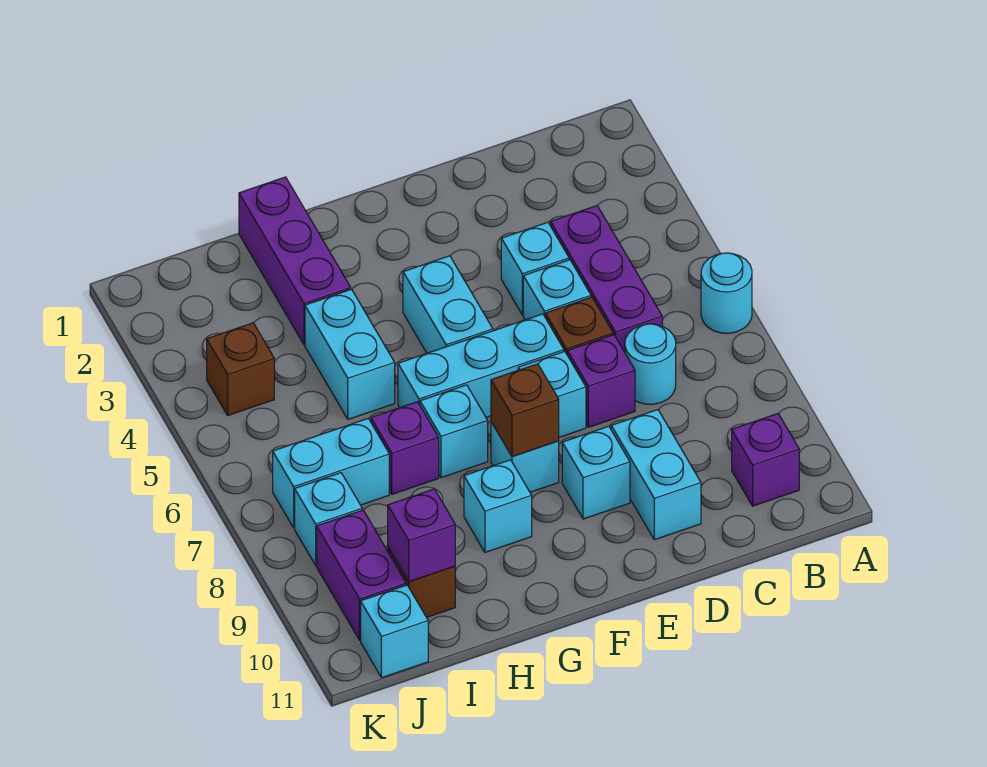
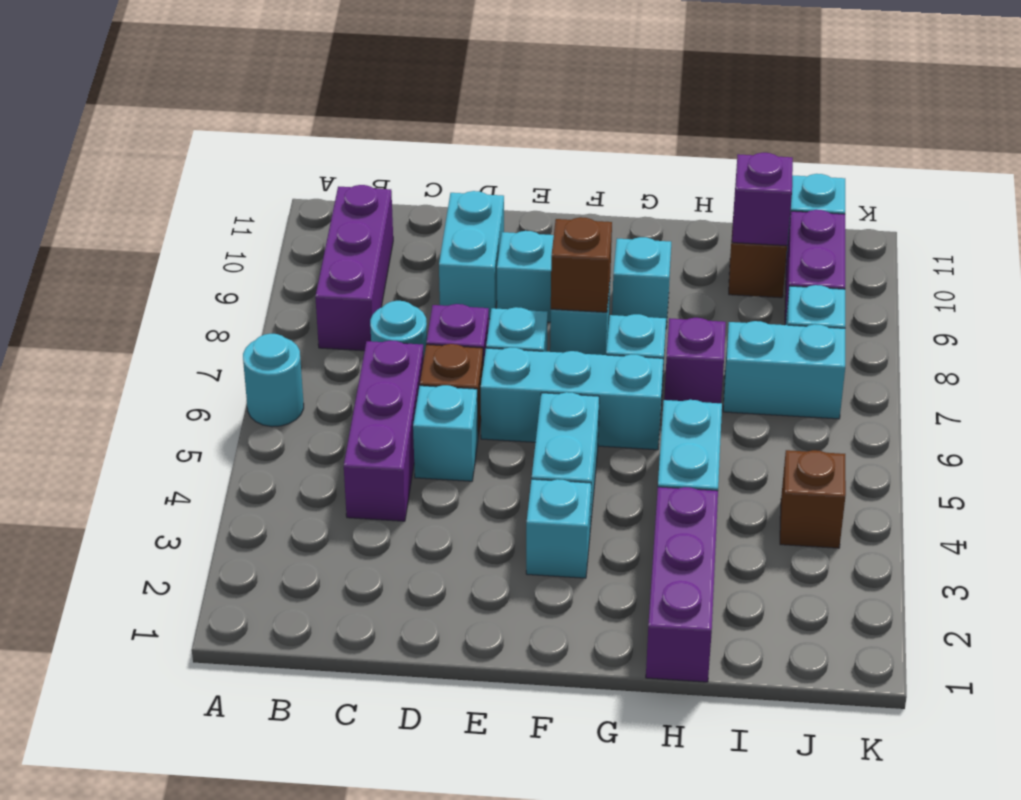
purple brick B10 level 1 -> purple brick B8:B10 level 1
cyan brick D4 level 1 -> cyan brick F3 level 1

